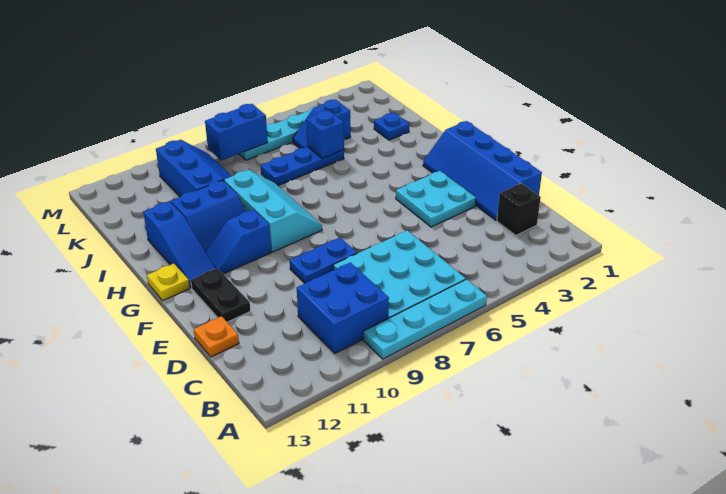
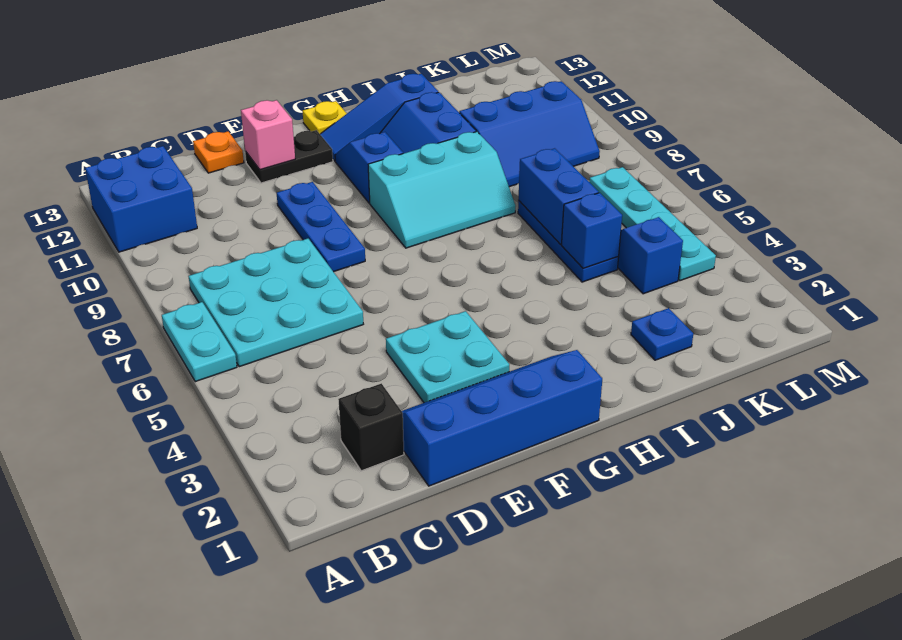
cyan plate A6:A9 level 1 -> cyan plate A6:A7 level 1
blue brick B9:C10 level 1 -> blue brick A11:B12 level 1
blue plate E8:E9 level 1 -> blue plate E8:E10 level 1
none -> pink brick E12 level 2
blue brick L7:L8 level 2 -> blue brick J6:J7 level 2

